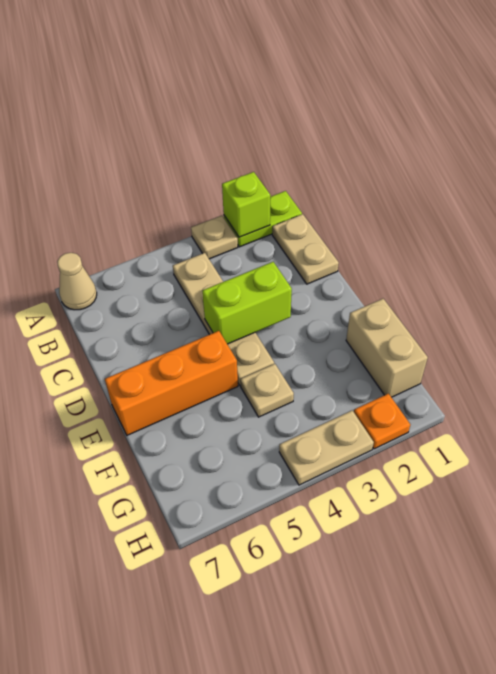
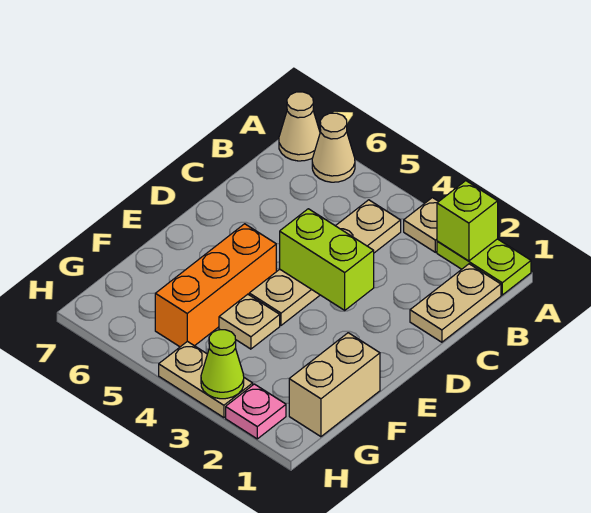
none -> tan cone A6 level 1
orange brick E5:E7 level 1 -> orange brick E5:G5 level 1
orange plate H2 level 1 -> pink plate H2 level 1
none -> lime cone H3 level 2

